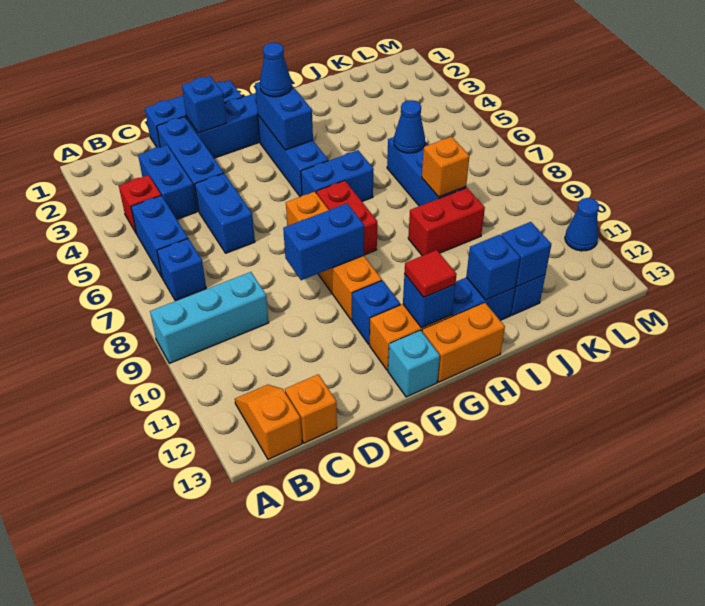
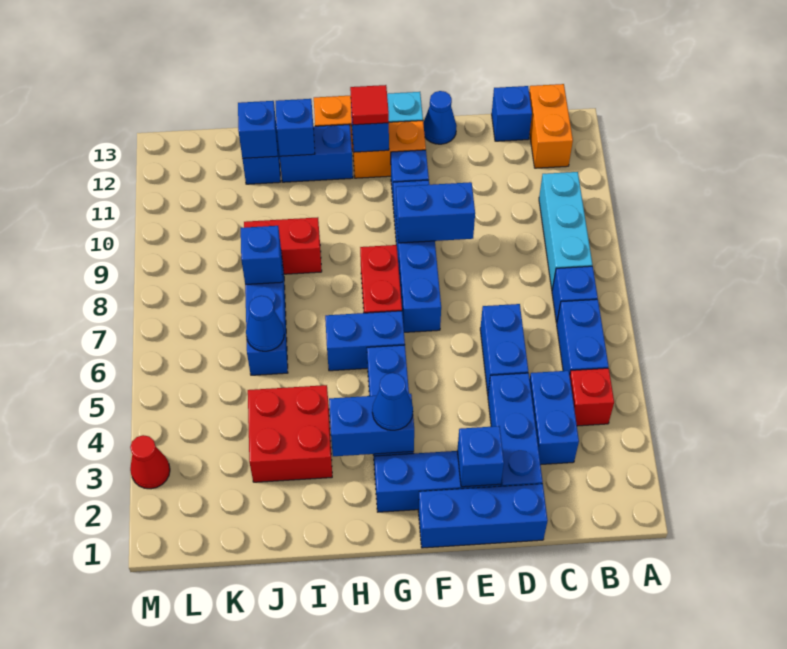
cyan brick A9:C9 level 1 -> cyan brick B8:B10 level 1
orange slope B12:B13 level 1 top 13 -> orange brick B12:B13 level 1
orange brick C13 level 1 -> blue brick C13 level 1
orange brick F7:F10 level 1 -> blue brick F7:F10 level 1
blue brick G3:G4 level 2 -> blue brick G3:H3 level 2
none -> red brick I3:J4 level 1
orange brick J8 level 2 -> blue brick J8 level 2
none -> red cone M3 level 1
blue cone M11 level 1 -> blue cone E13 level 1

